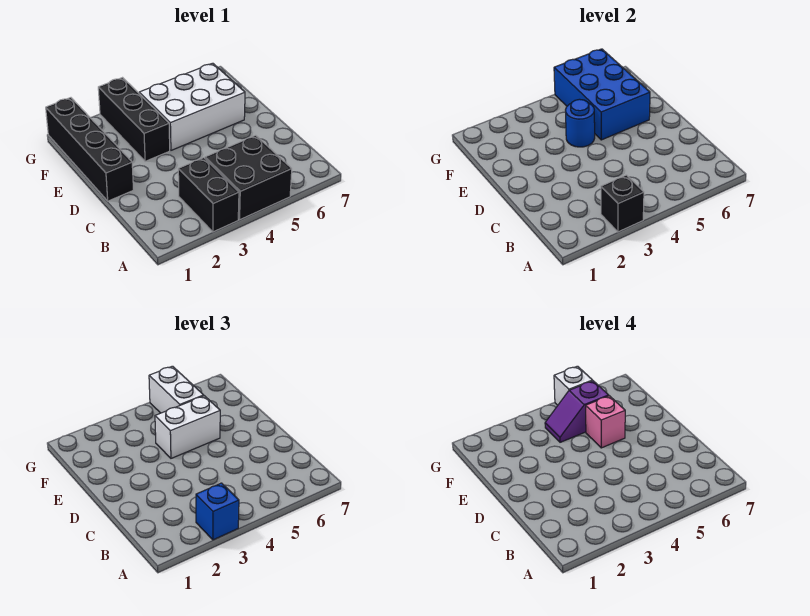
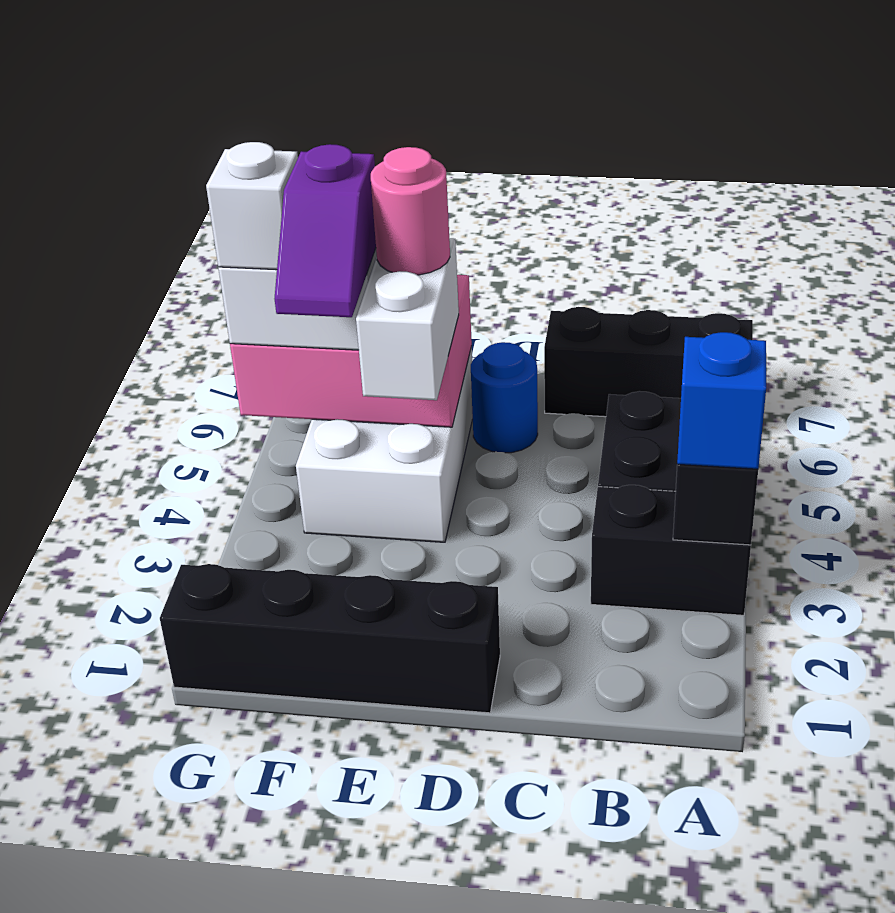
black brick E3:G3 level 1 -> black brick A7:C7 level 1
blue round brick E4 level 2 -> blue round brick D6 level 1
blue brick E5:G6 level 2 -> pink brick E5:G6 level 2
pink brick E5 level 4 -> pink round brick E5 level 4

